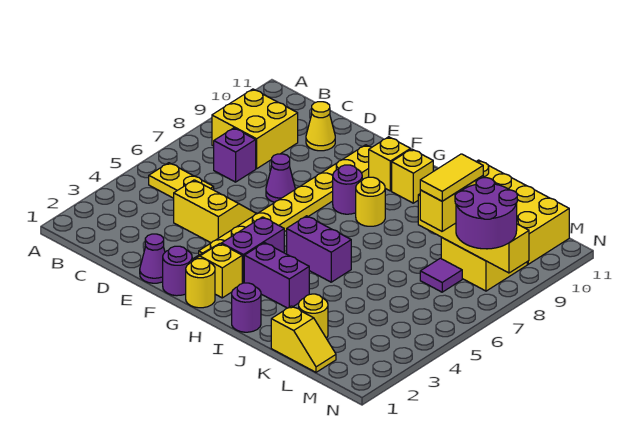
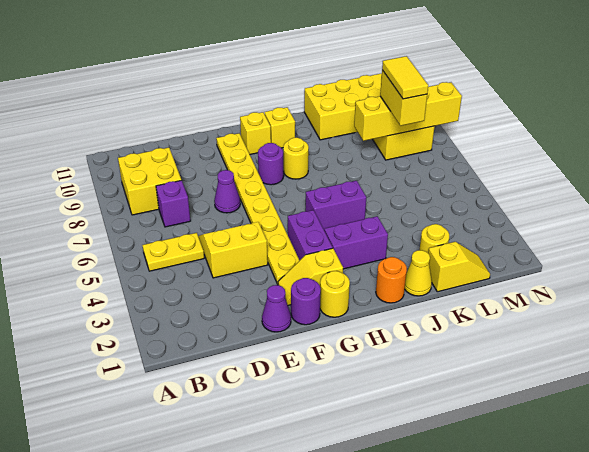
yellow cone D10 level 1 -> yellow cone J1 level 1
purple round brick I1 level 1 -> orange round brick I1 level 1
purple tile L7 level 1 -> none
purple round brick M7:N8 level 3 -> none

